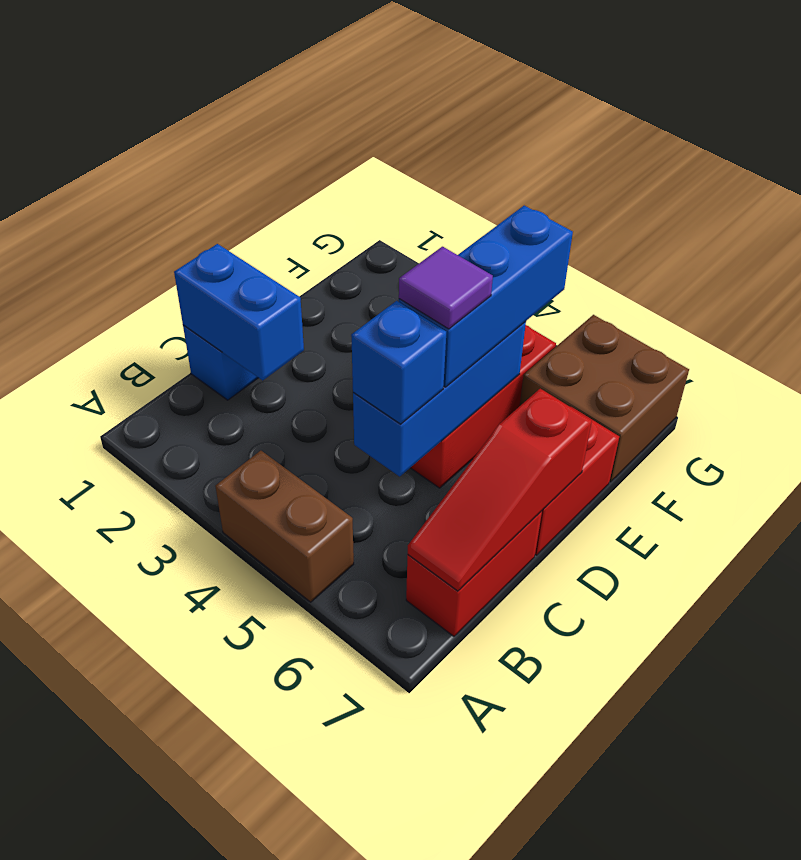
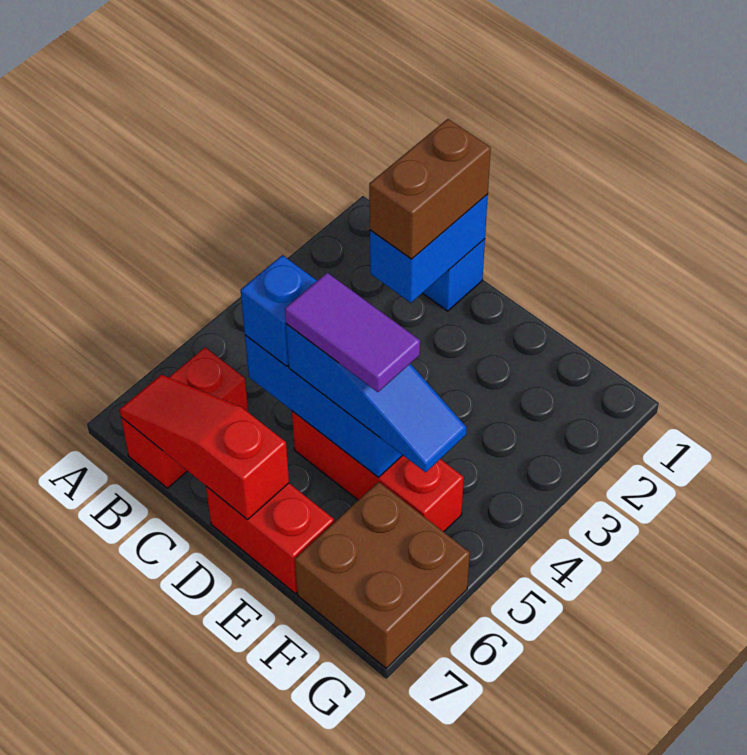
brown brick A4:A5 level 1 -> brown brick C1:C2 level 3
red brick B7:C7 level 1 -> red brick B6:B7 level 1
blue brick D5:F5 level 3 -> blue slope D5:F5 level 3 top D
purple tile D5 level 4 -> purple tile D5:E5 level 4

